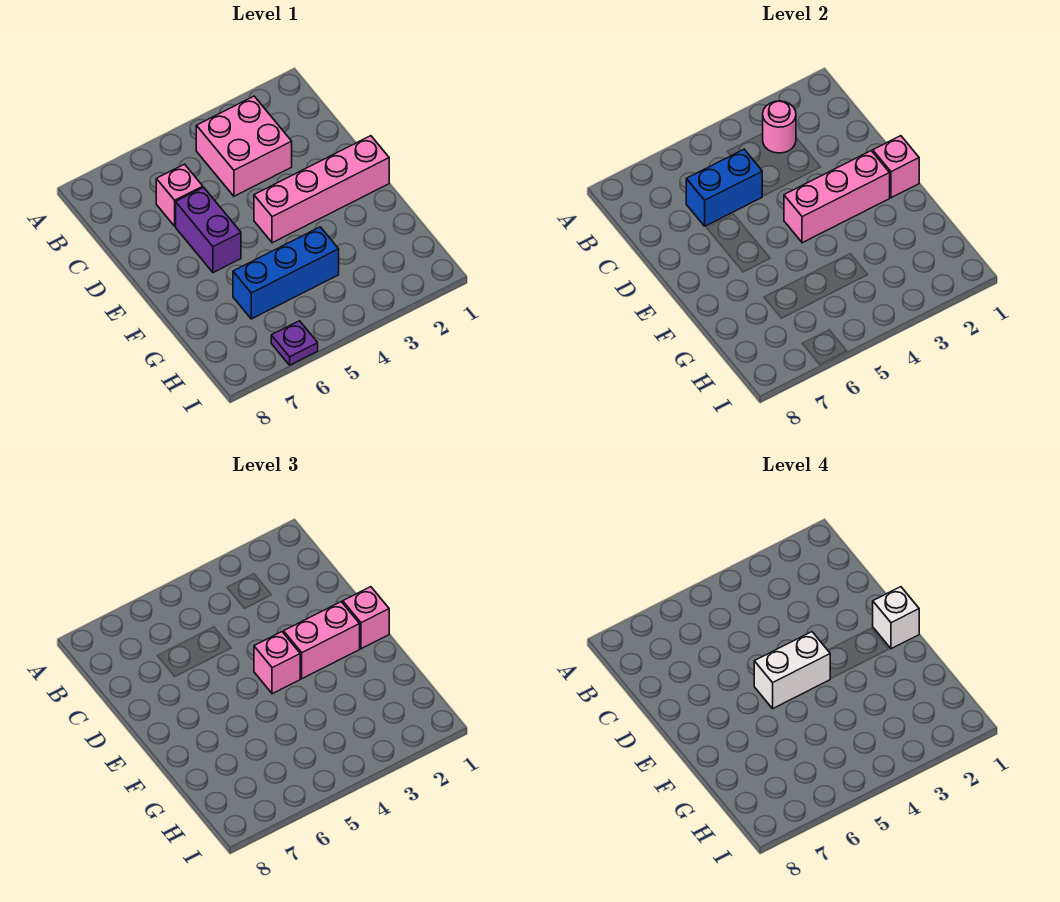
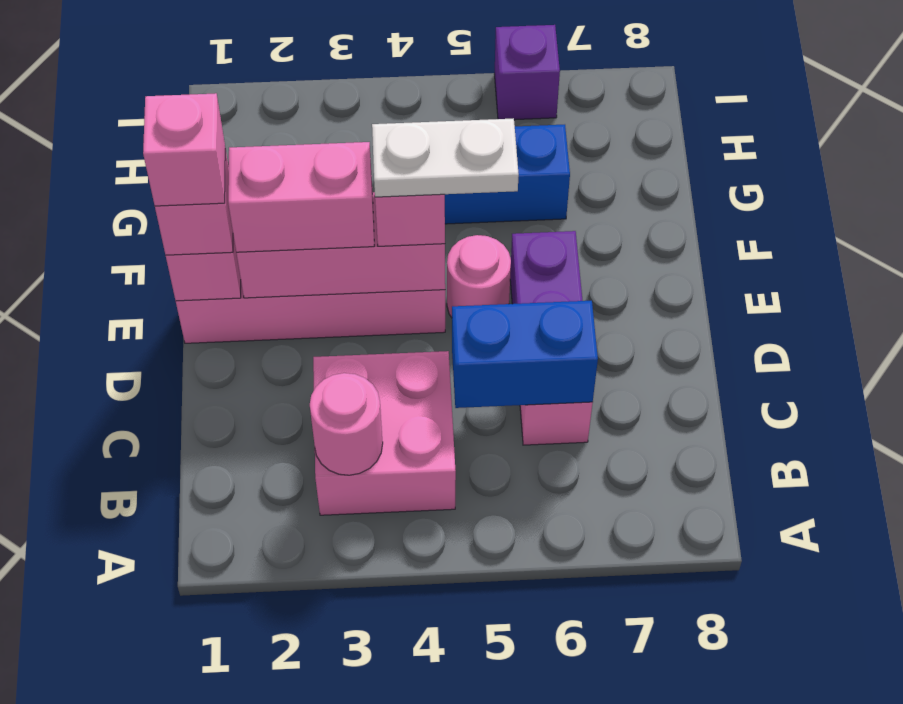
white brick E1 level 4 -> pink brick E1 level 4
white brick E4:E5 level 4 -> white plate E4:E5 level 4
none -> pink round brick E5 level 1
purple plate I6 level 1 -> purple brick I6 level 1

